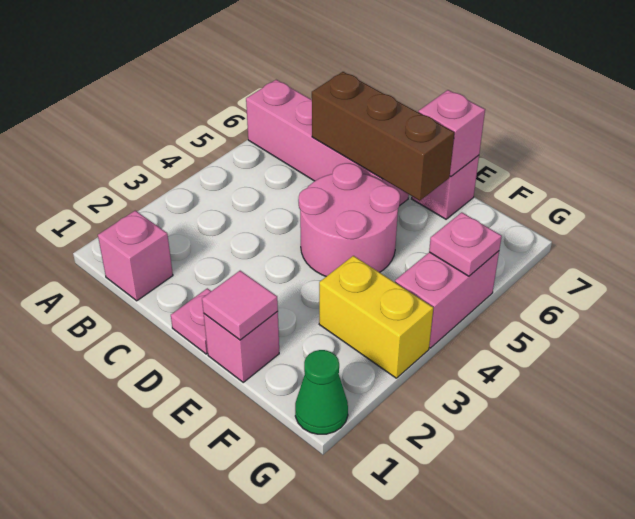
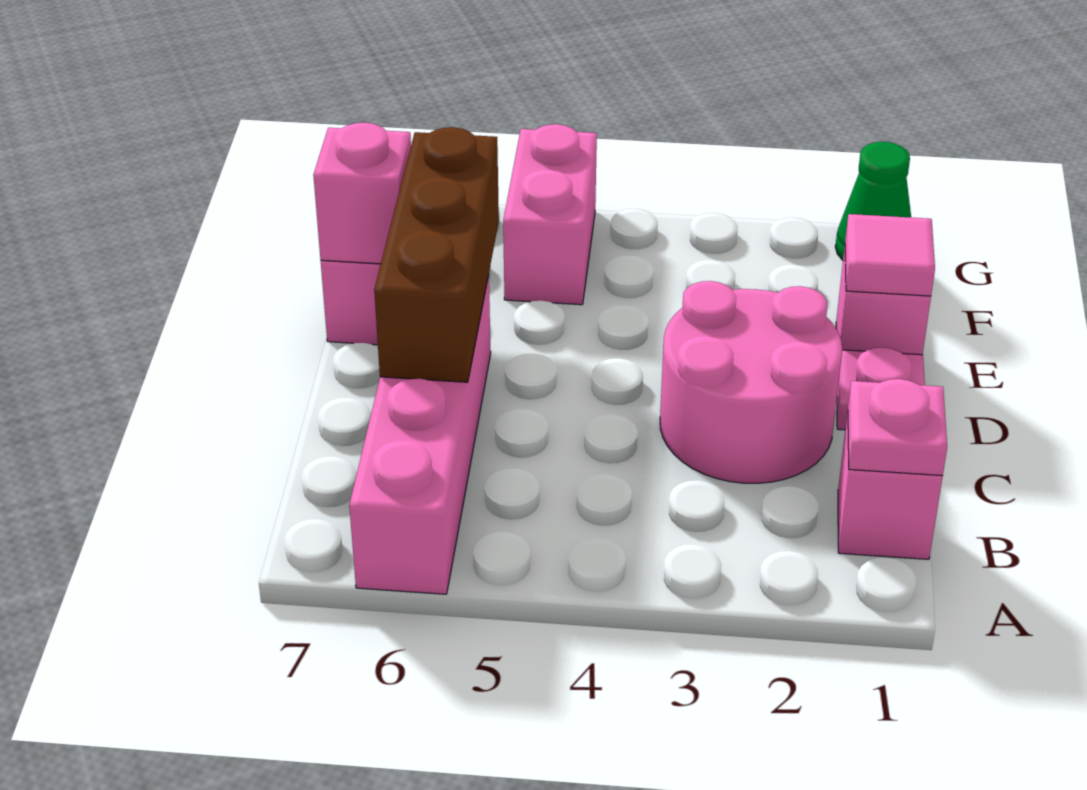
pink round brick D4:E5 level 1 -> pink round brick C2:D3 level 1
yellow brick F3:G3 level 1 -> none
pink brick G4:G5 level 1 -> pink brick F5:G5 level 1
pink plate G5 level 2 -> pink plate B1 level 2

